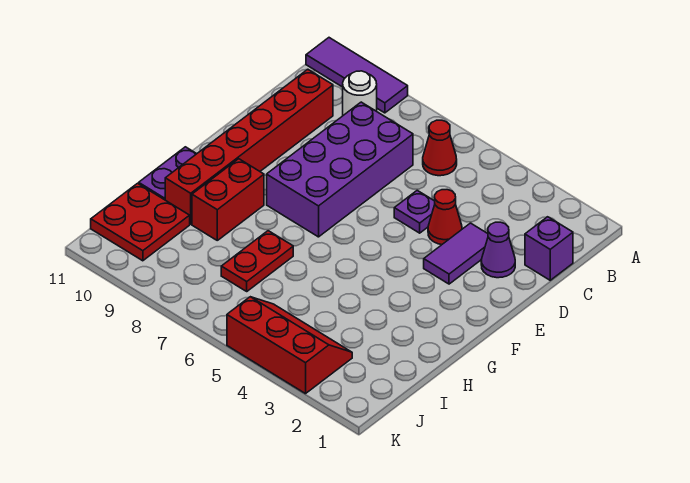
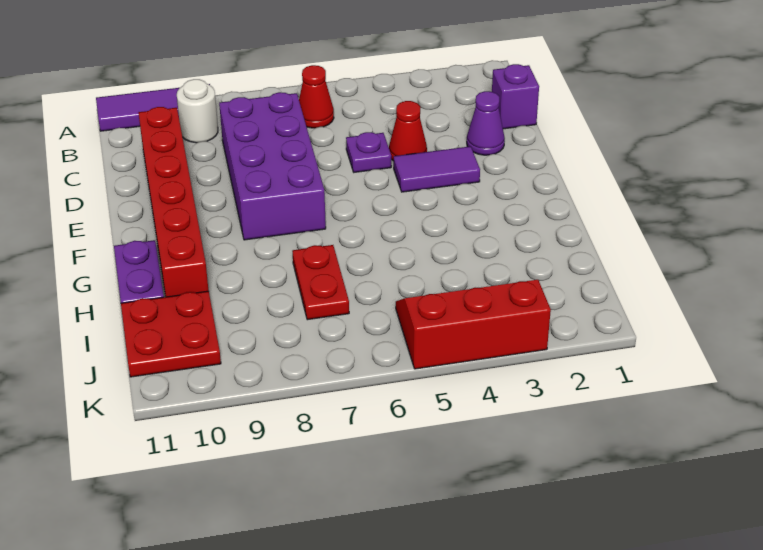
purple tile D3:E3 level 1 -> purple tile E3:E4 level 1
red brick G9:H9 level 1 -> none

